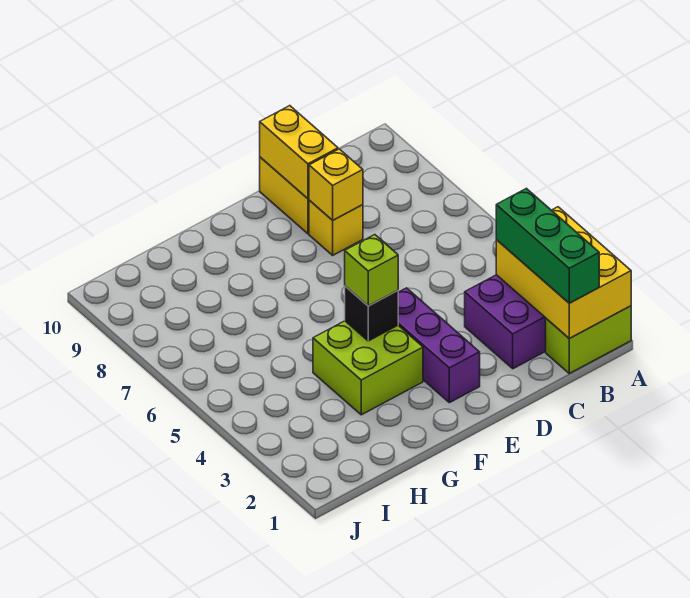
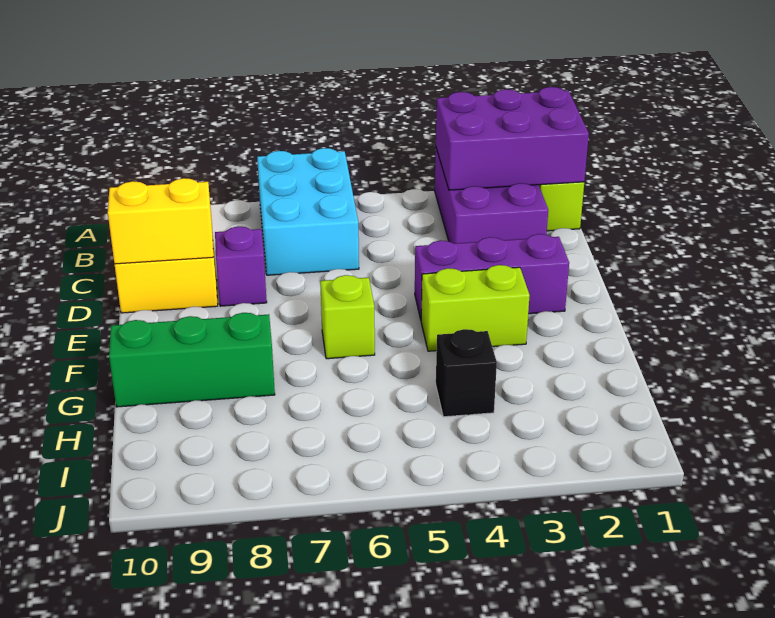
yellow brick A1:B3 level 2 -> purple brick A1:B3 level 2
none -> cyan brick A6:C7 level 1
green brick B1:B3 level 3 -> green brick G8:G10 level 1
yellow brick D8 level 1 -> purple brick D8 level 1
yellow brick D8 level 2 -> none
lime brick F3:G4 level 1 -> lime brick F3:F4 level 1
black brick F4 level 2 -> black brick H4 level 1
lime brick F4 level 3 -> lime brick F6 level 1

